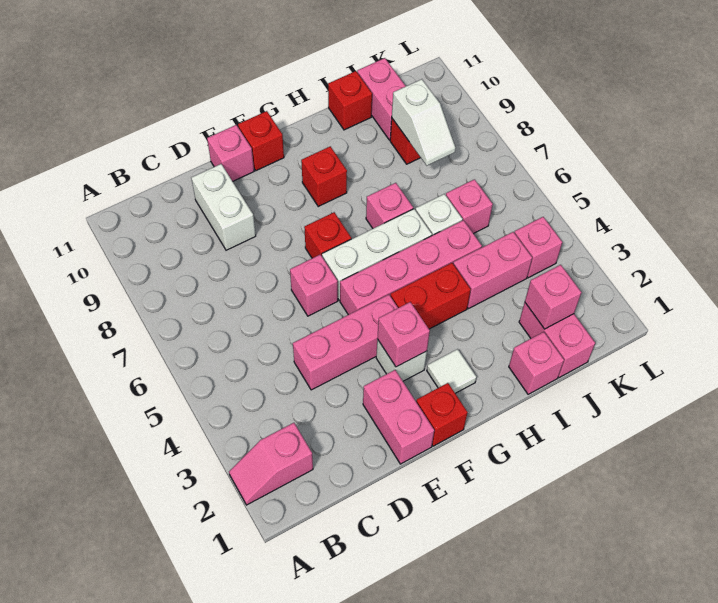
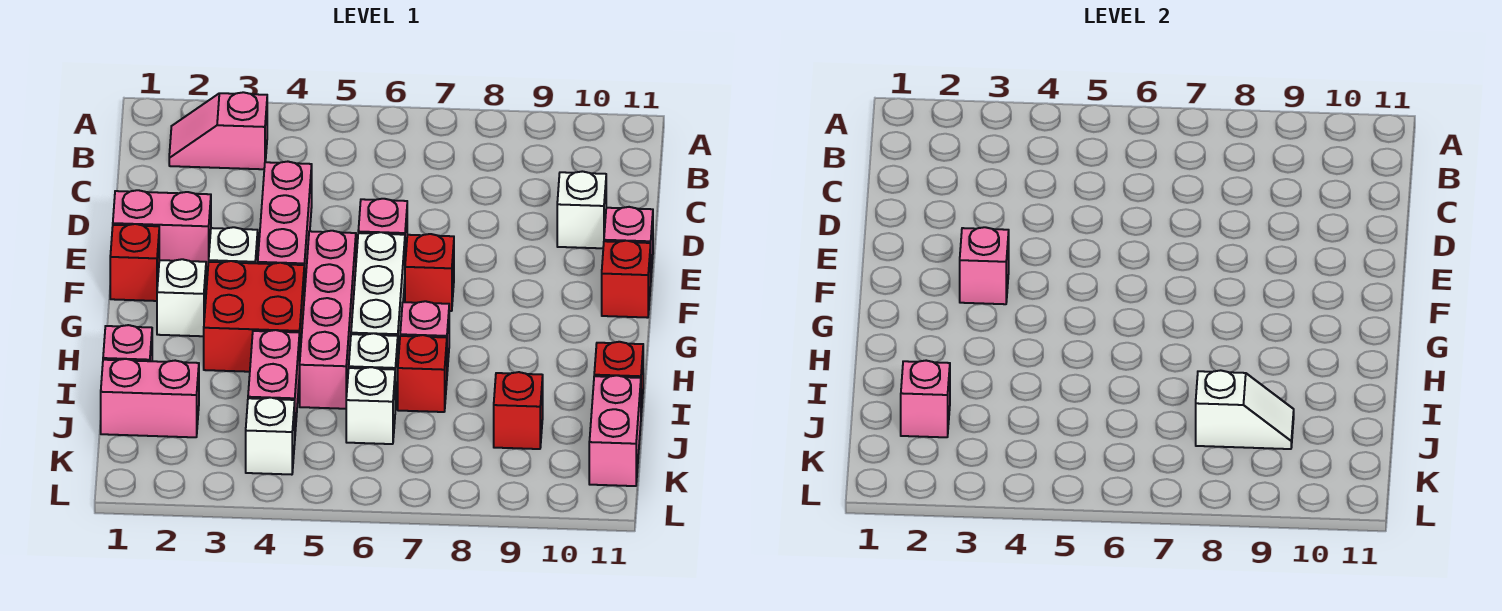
pink slope A2:B2 level 1 top B -> pink slope B2:B3 level 1 top 3
white brick D9:D10 level 1 -> white brick D10 level 1
white tile G2 level 1 -> white brick G2 level 1
red brick G4:H4 level 1 -> red brick G3:H4 level 1
red brick G9 level 1 -> red brick I7 level 1
pink brick J6 level 1 -> white brick J6 level 1
white slope J8:J9 level 2 top 9 -> white slope J8:J9 level 2 top 8
pink brick J10:J11 level 1 -> pink brick J11:K11 level 1
pink brick K4 level 1 -> white brick K4 level 1

